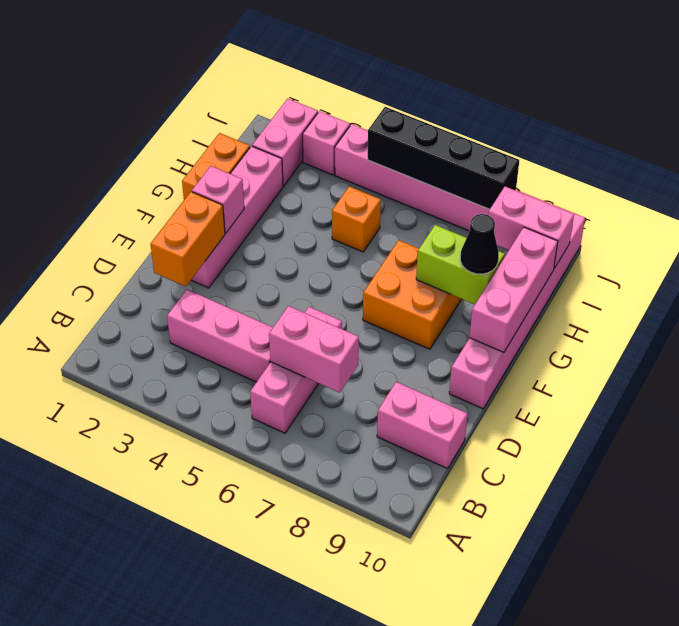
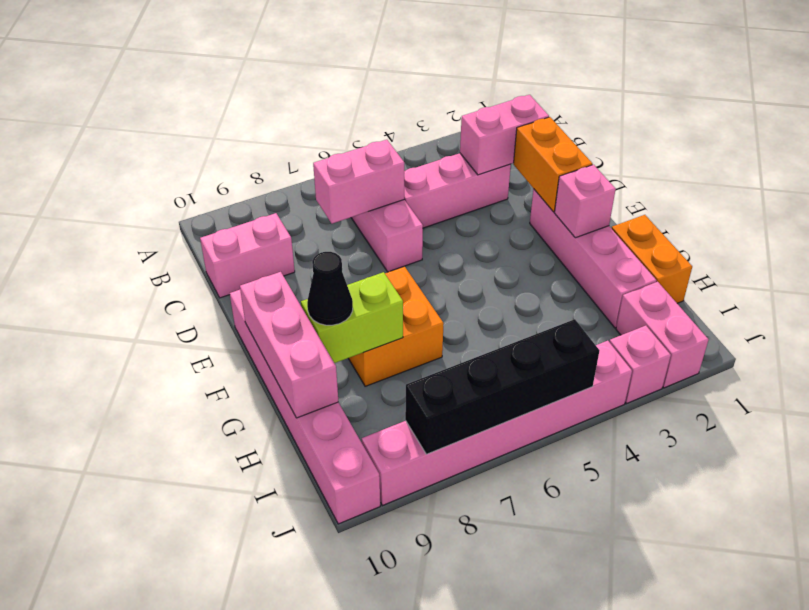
orange brick H5 level 1 -> none
pink brick I9:I10 level 2 -> pink brick C2:C3 level 2

